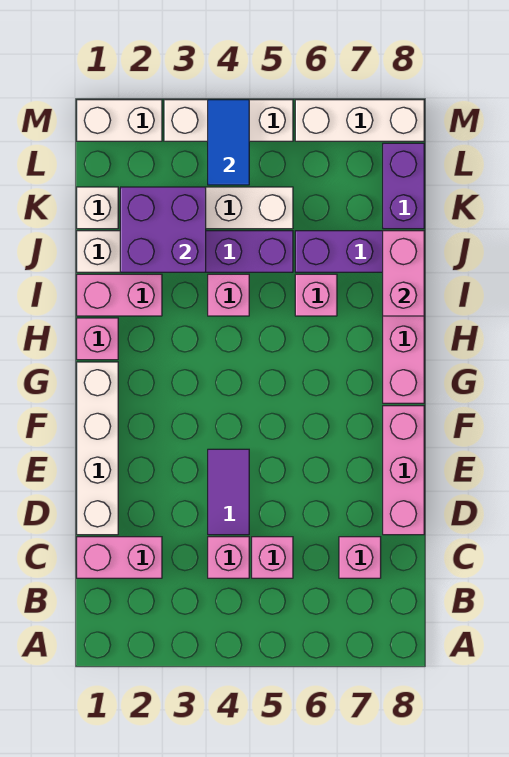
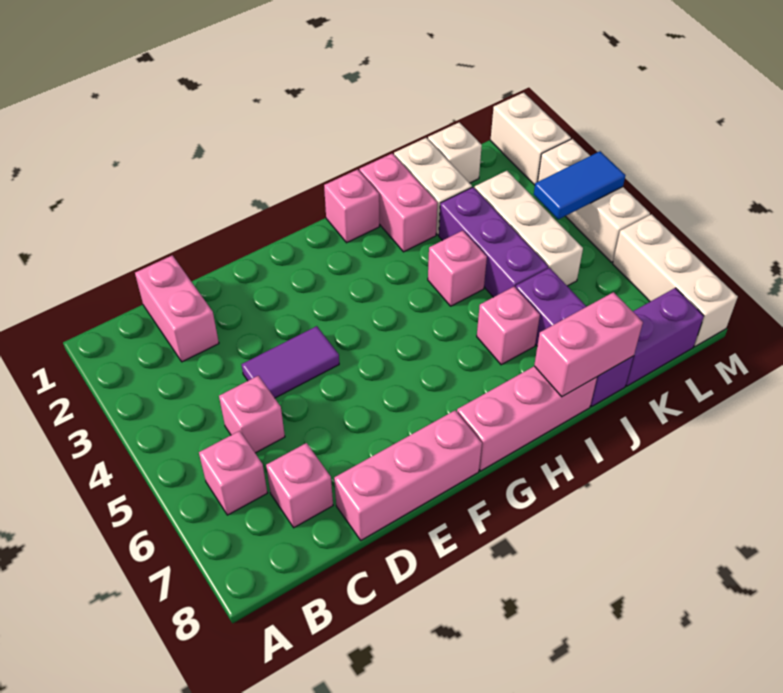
pink brick C4 level 1 -> pink brick B6 level 1
white brick D1:G1 level 1 -> none
purple brick J2:K3 level 2 -> none

